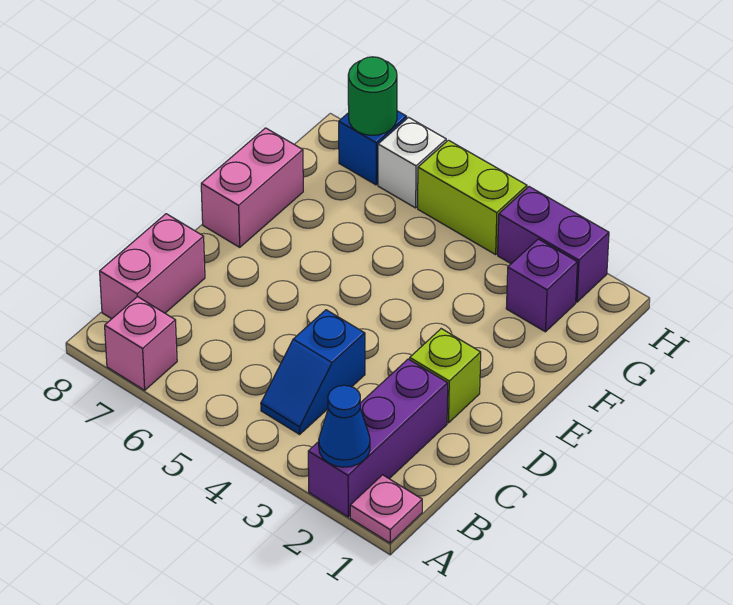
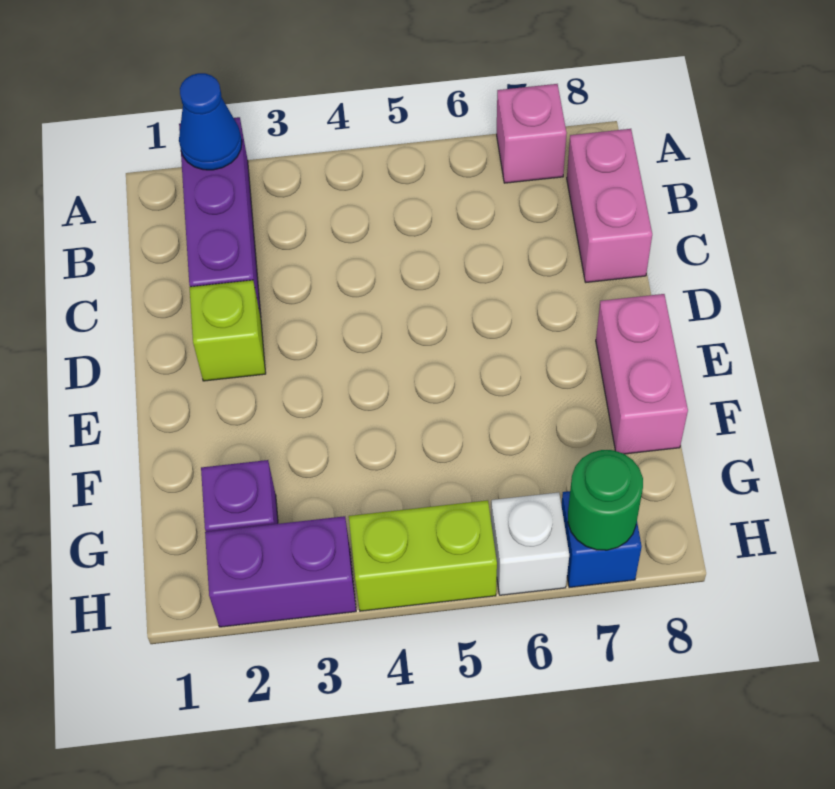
pink plate A1 level 1 -> none
blue slope B4:C4 level 1 top C -> none

